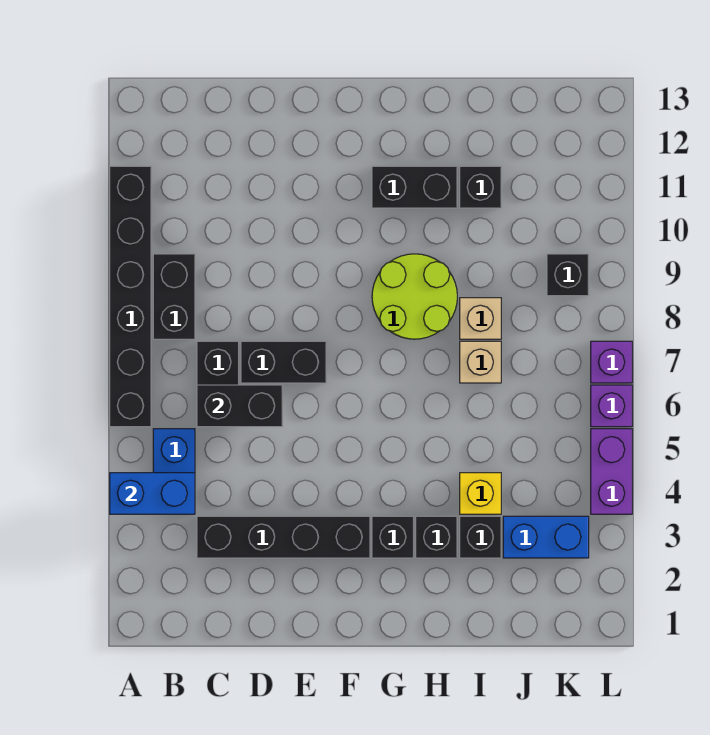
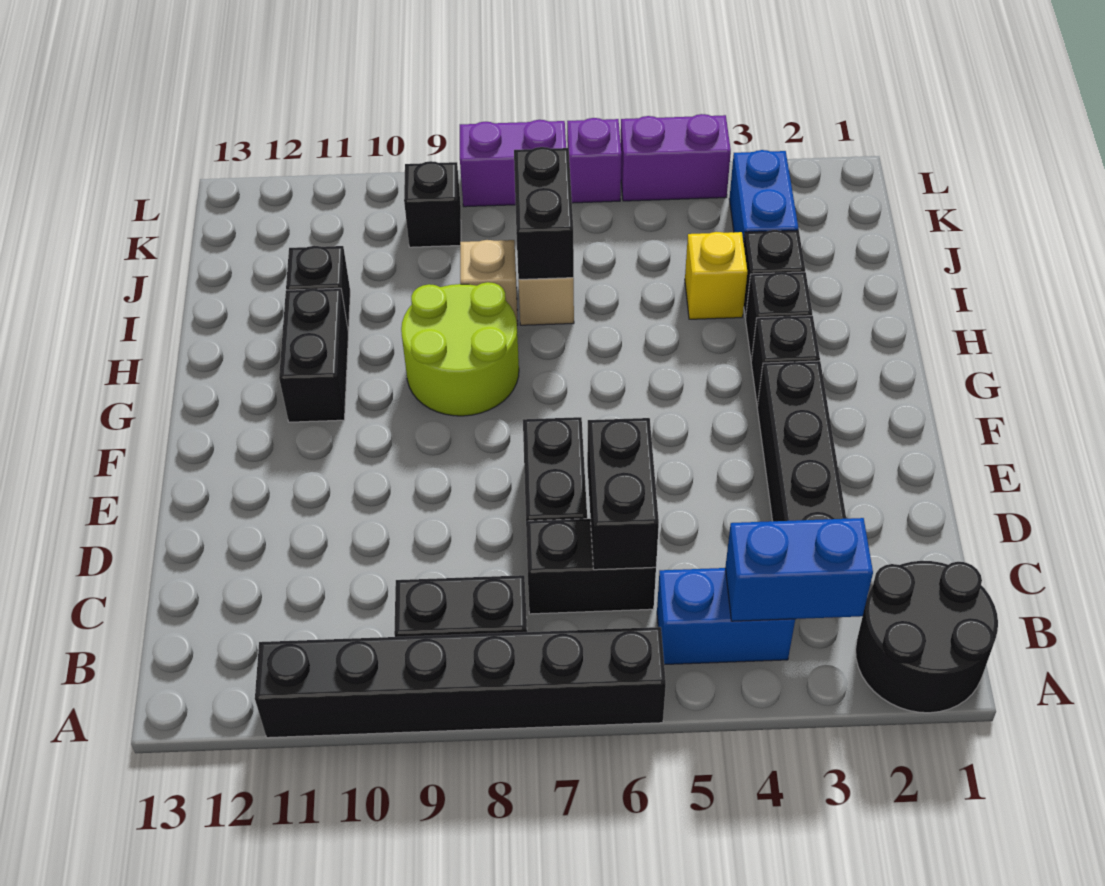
none -> black round brick A1:B2 level 1
blue brick A4:B4 level 2 -> blue brick B3:B4 level 2
none -> black brick I7:J7 level 2
purple brick L7 level 1 -> purple brick L7:L8 level 1

